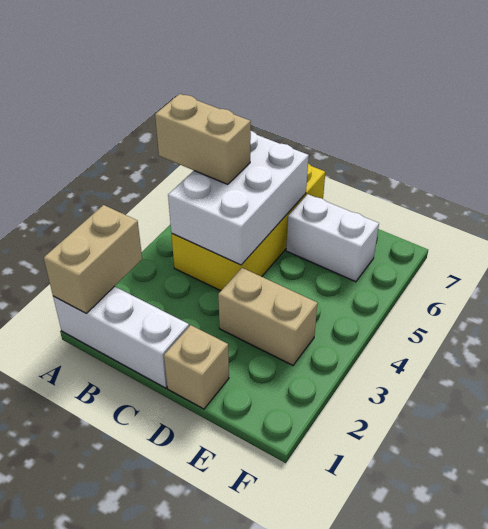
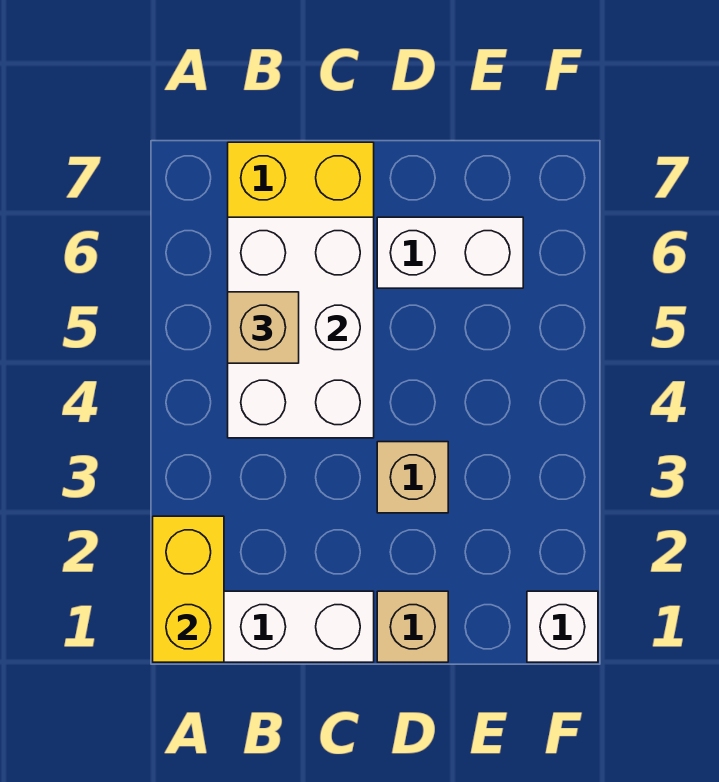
tan brick A1:A2 level 2 -> yellow brick A1:A2 level 2
tan brick A5:B5 level 3 -> tan brick B5 level 3
tan brick D3:E3 level 1 -> tan brick D3 level 1
none -> white brick F1 level 1

